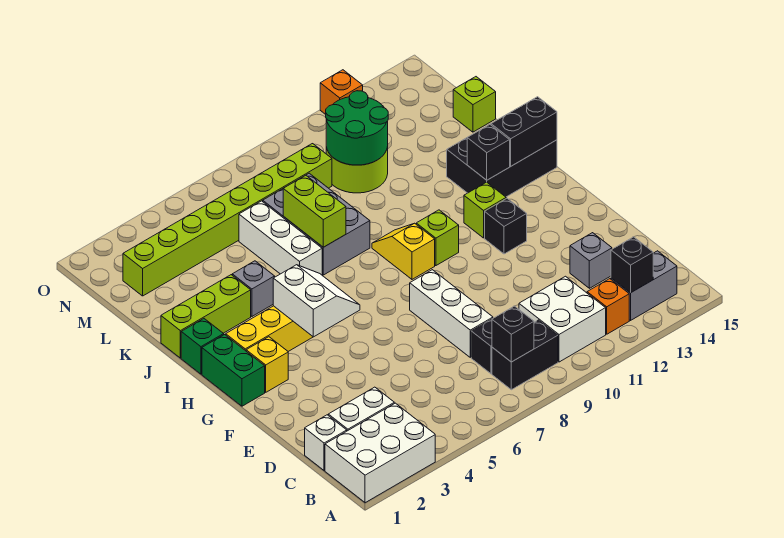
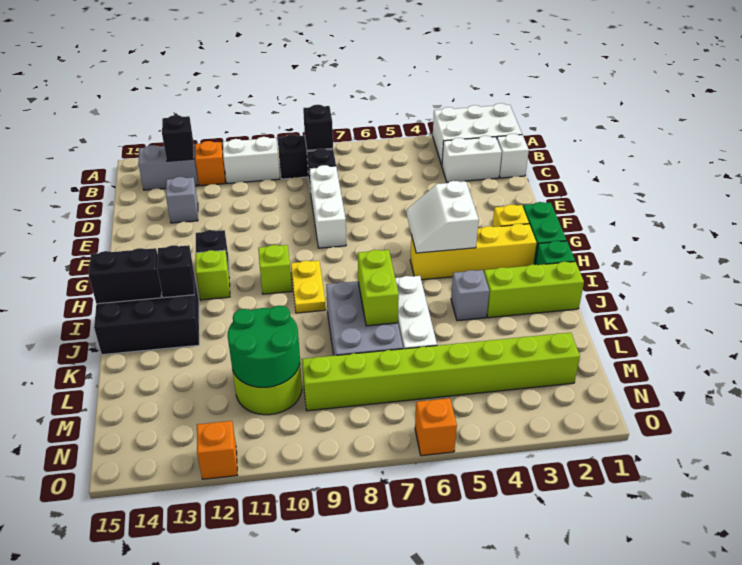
white brick B10:C11 level 1 -> white brick B10:B11 level 1
yellow slope H9:I9 level 1 top H -> yellow plate H9:I9 level 1
lime brick L15 level 1 -> none
none -> orange brick O6 level 1

